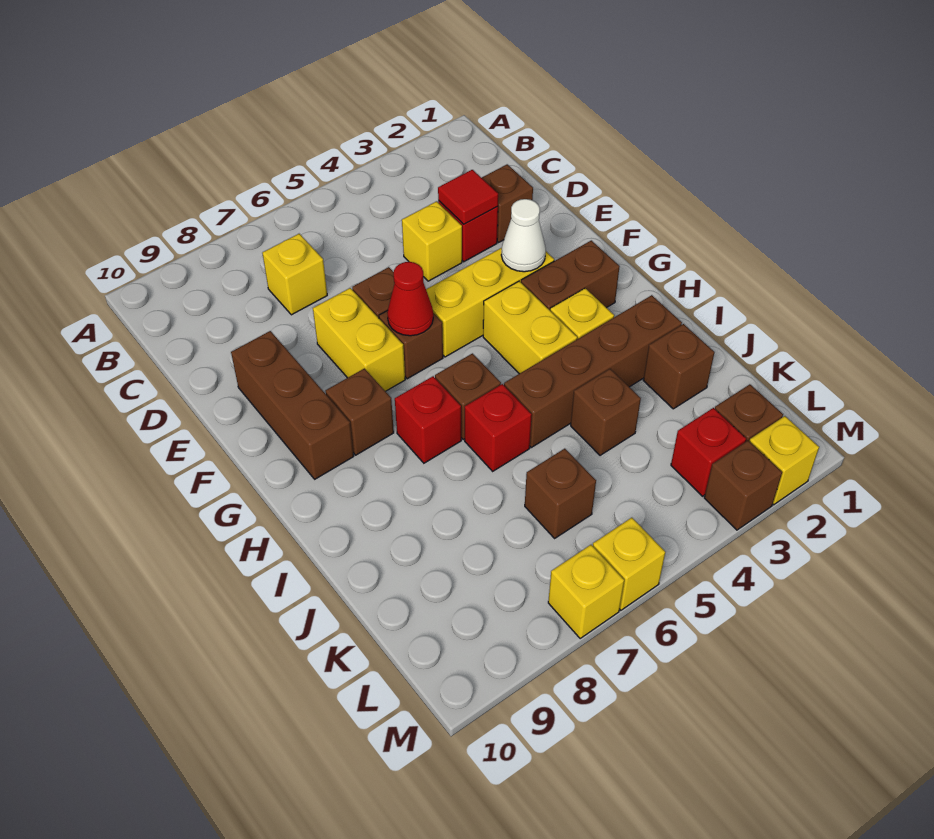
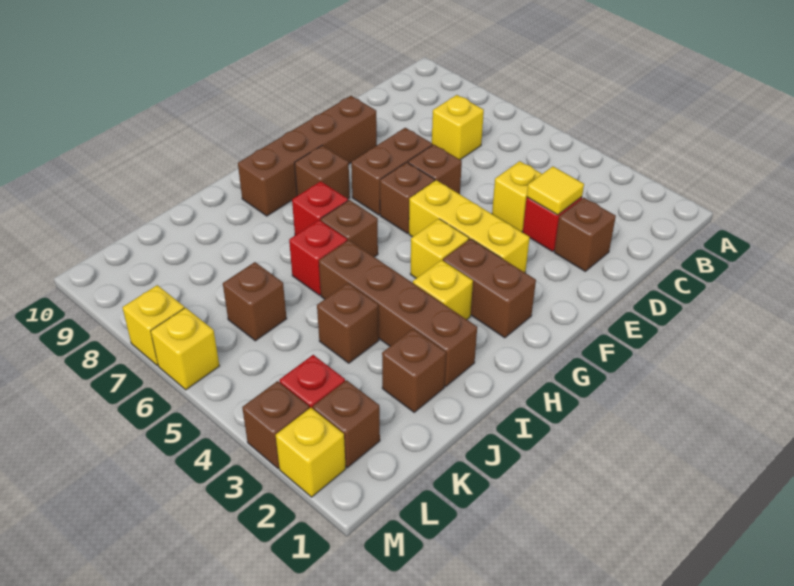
red tile D3 level 2 -> yellow tile D3 level 2
yellow brick E7:F7 level 1 -> brown brick E7:F7 level 1
brown brick E9:G9 level 1 -> brown brick E9:H9 level 1
white cone F3 level 2 -> none
red cone F6 level 2 -> none
yellow brick G4:H4 level 1 -> yellow brick G4 level 1

